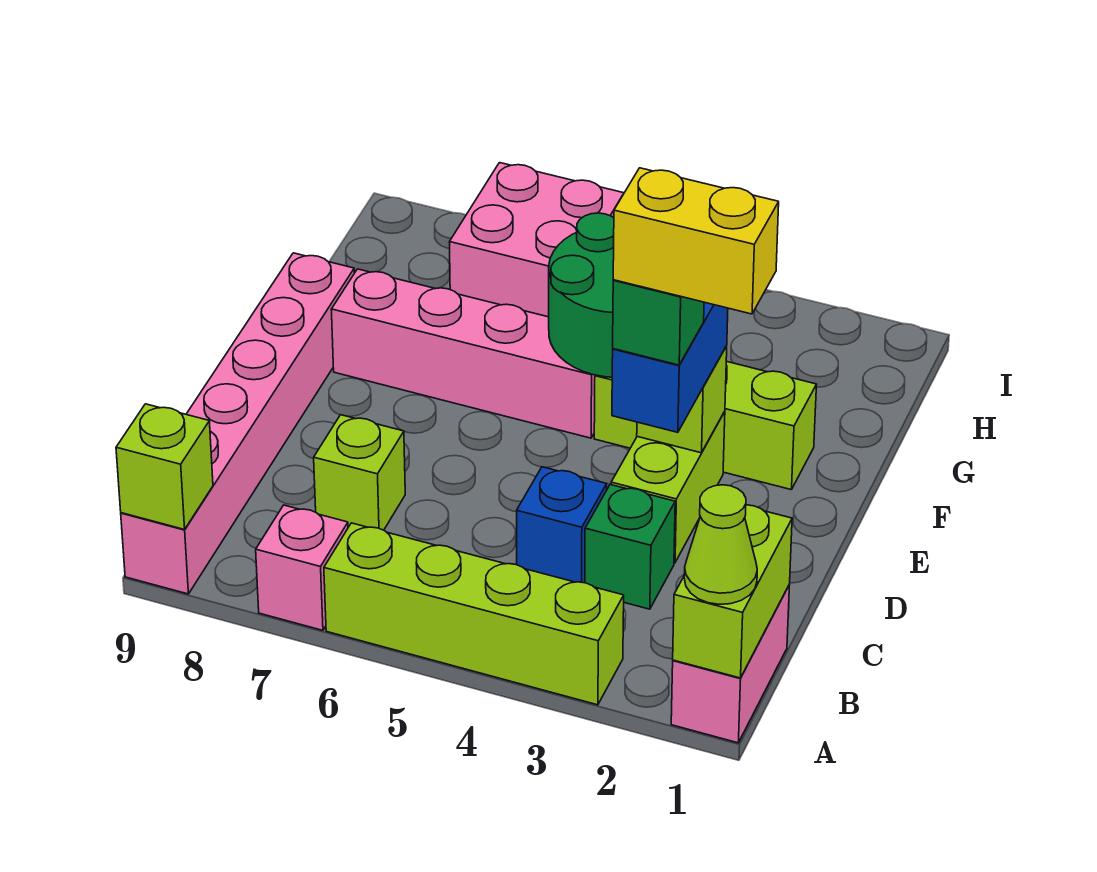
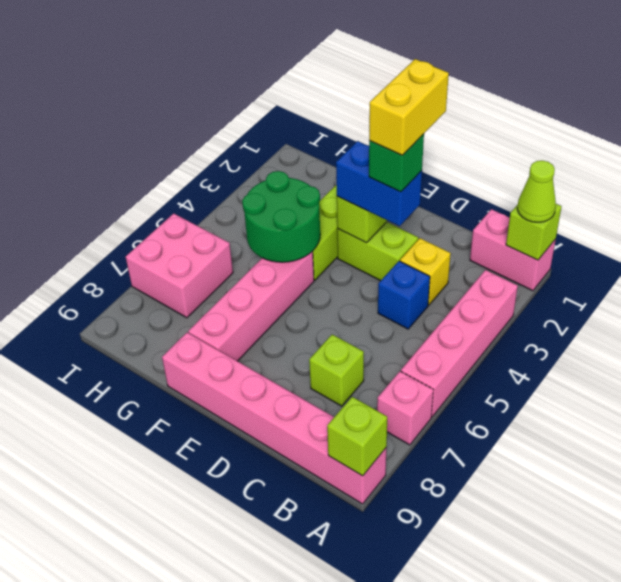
lime brick A1:B1 level 2 -> lime brick A1 level 2
lime brick A3:A6 level 1 -> pink brick A3:A6 level 1
green brick C3 level 1 -> yellow brick C3 level 1

